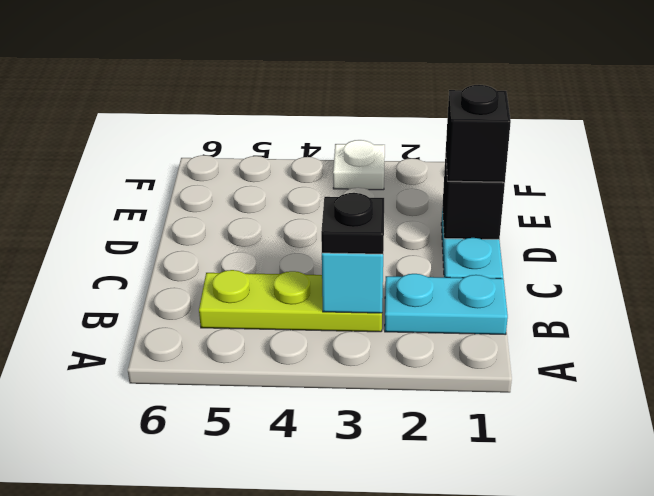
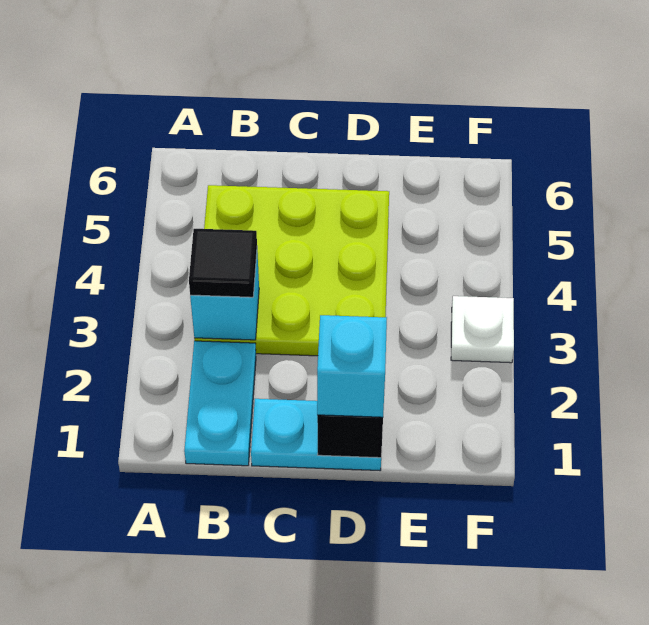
lime plate B3:B5 level 1 -> lime plate B3:D5 level 1
black plate B3 level 3 -> black tile B3 level 3
black brick D1 level 3 -> cyan brick D1 level 3

